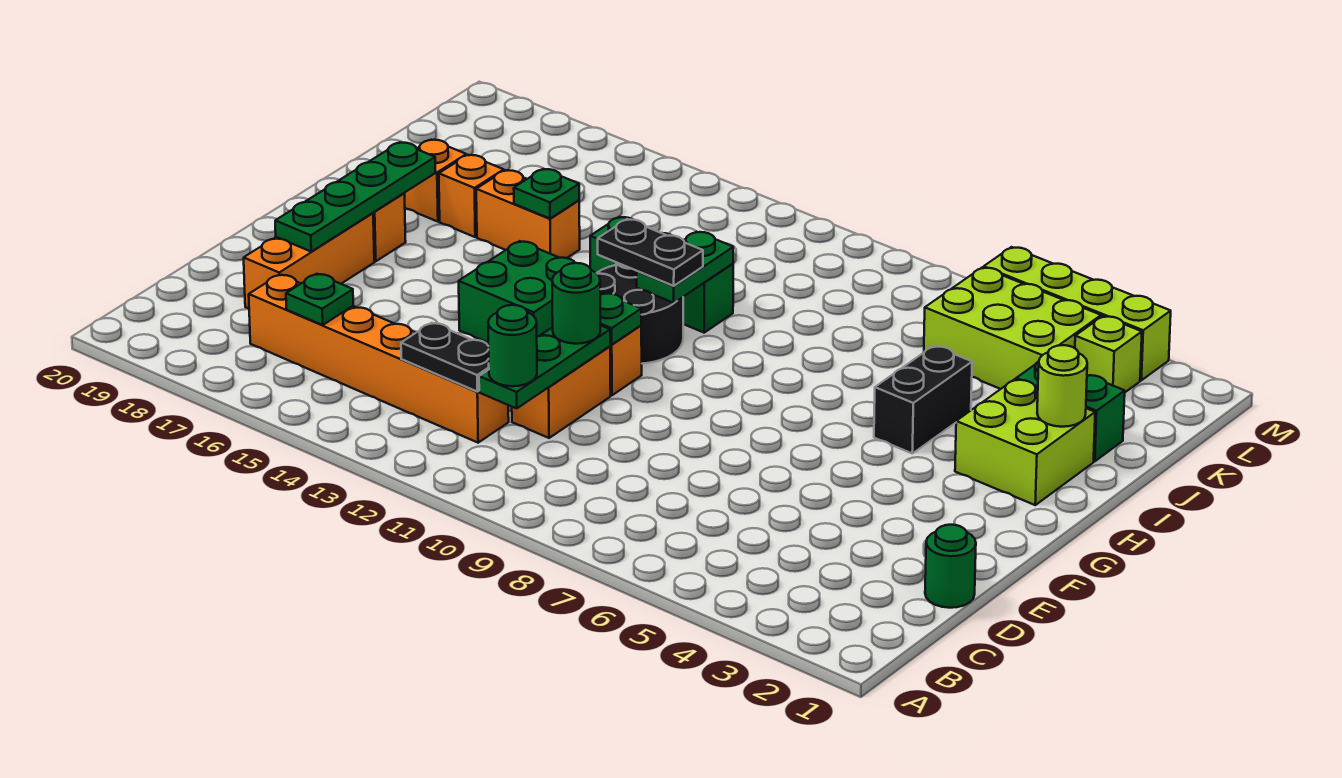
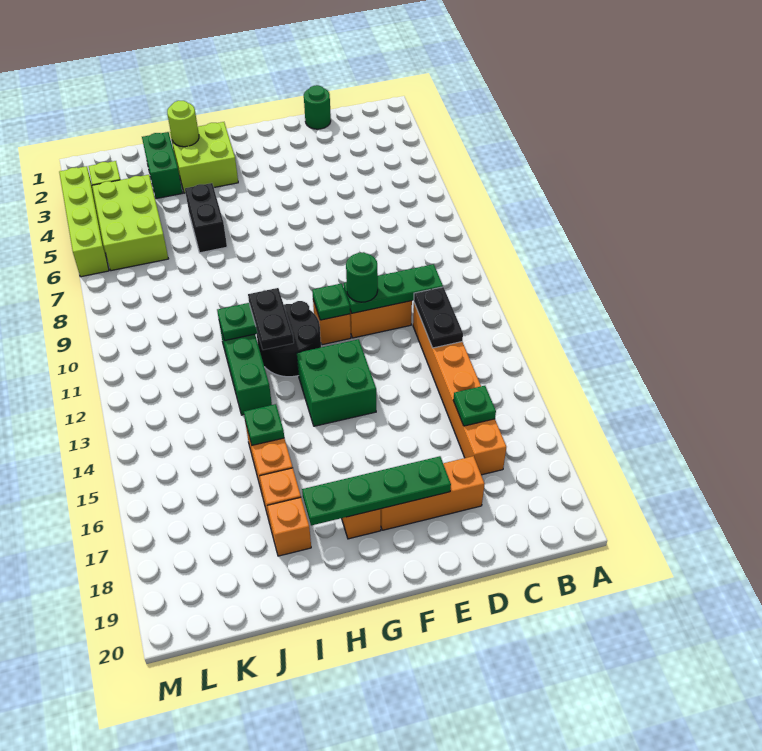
green round brick C11 level 3 -> none
black brick H5:I5 level 1 -> black brick I5:I6 level 1

